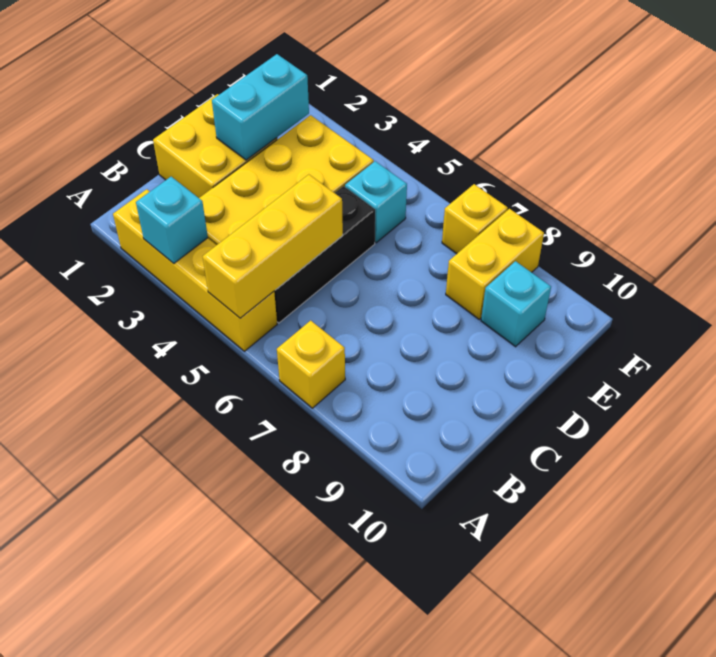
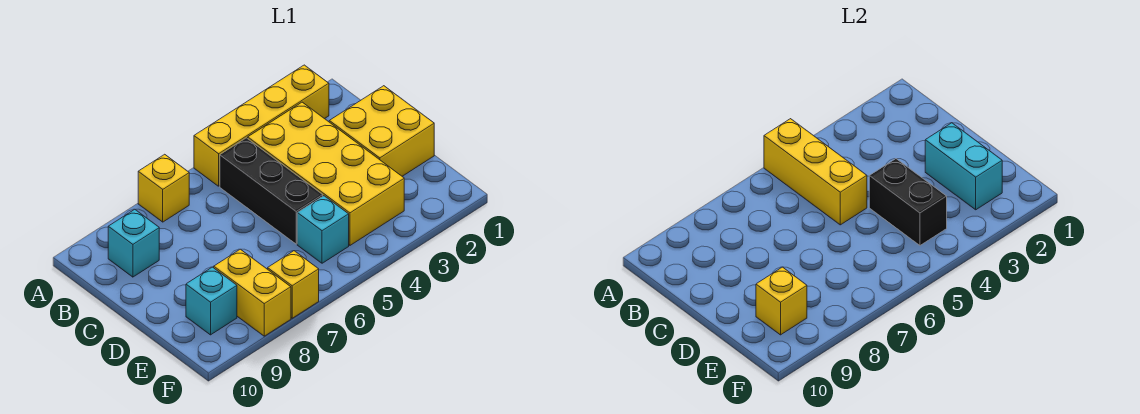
cyan brick A3 level 2 -> cyan brick B9 level 1
none -> black brick D4:E4 level 2
none -> yellow brick E9 level 2

